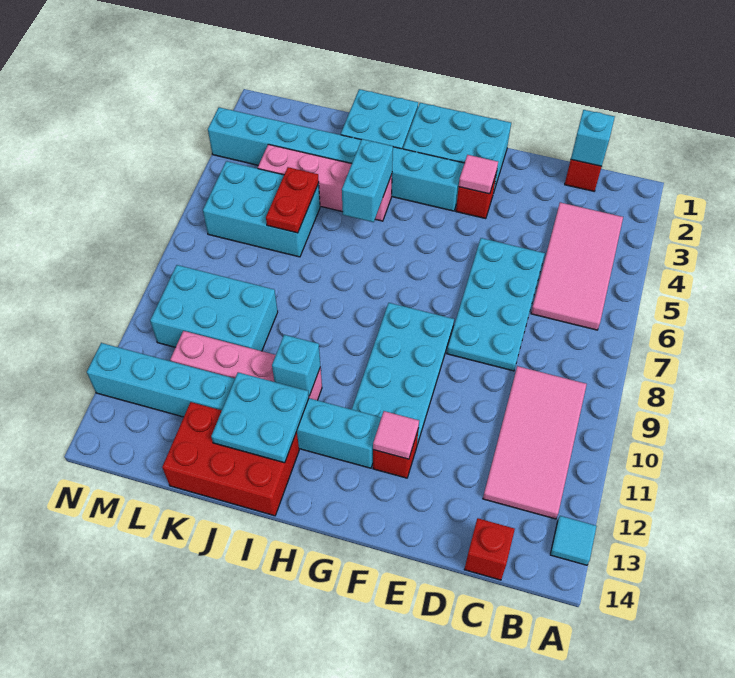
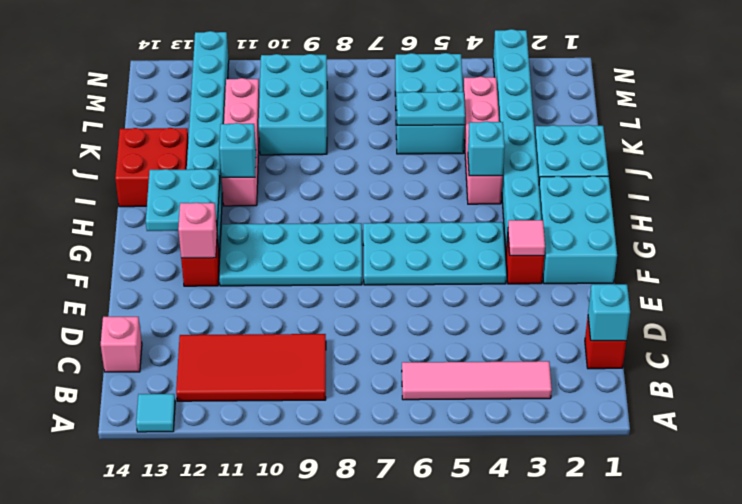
pink tile B3:C6 level 1 -> pink tile B3:B6 level 1
pink tile B9:C12 level 1 -> red tile B9:C12 level 1
red brick C14 level 1 -> pink brick C14 level 1
cyan plate D5:E8 level 1 -> cyan plate F4:G7 level 1
pink tile F12 level 2 -> pink brick F12 level 2
cyan brick I4:I5 level 2 -> cyan brick I4 level 2
cyan plate I12:J13 level 2 -> cyan plate G12:H13 level 2
red brick I13:K14 level 1 -> red brick I13:J14 level 1
red plate K5:K6 level 2 -> cyan plate K5:K6 level 2

